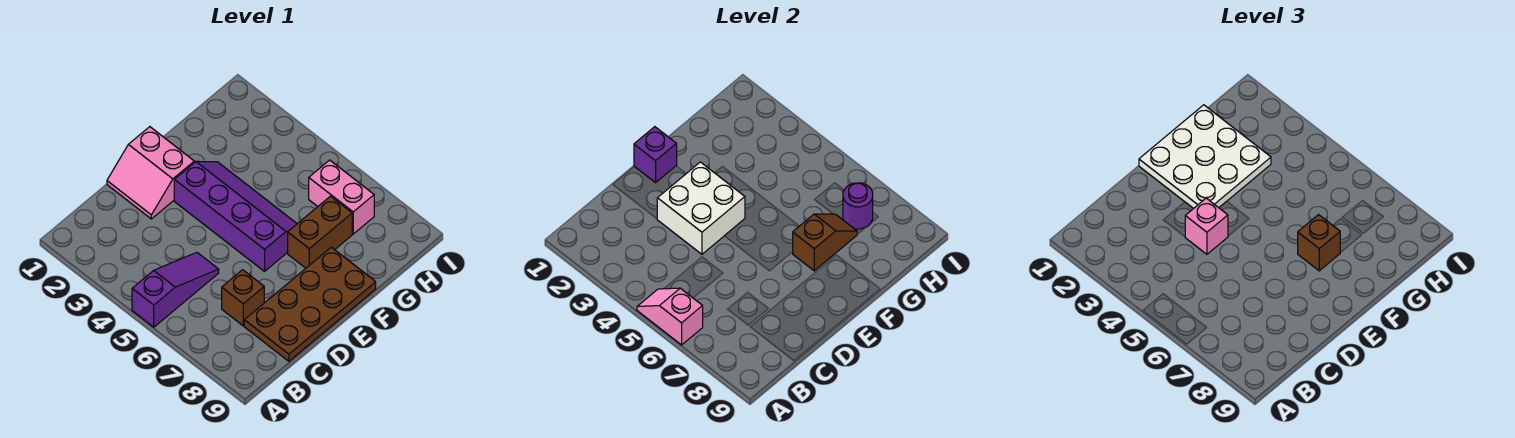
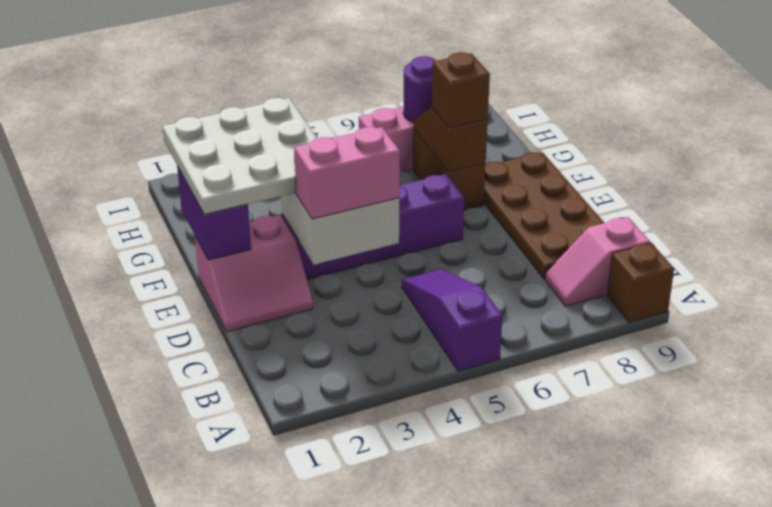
pink slope A5:A6 level 2 top 6 -> pink slope B8:B9 level 1 top 9
brown brick C7 level 1 -> brown brick A9 level 1
pink brick D4 level 3 -> pink brick D3:D4 level 3
purple brick E1 level 2 -> purple brick E1:F1 level 2

